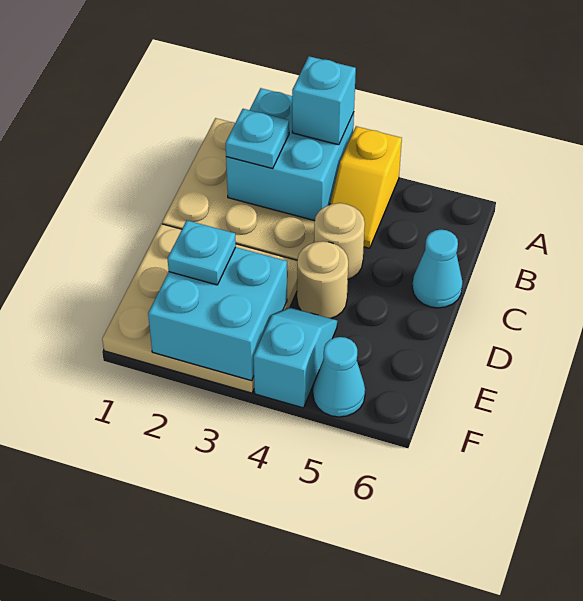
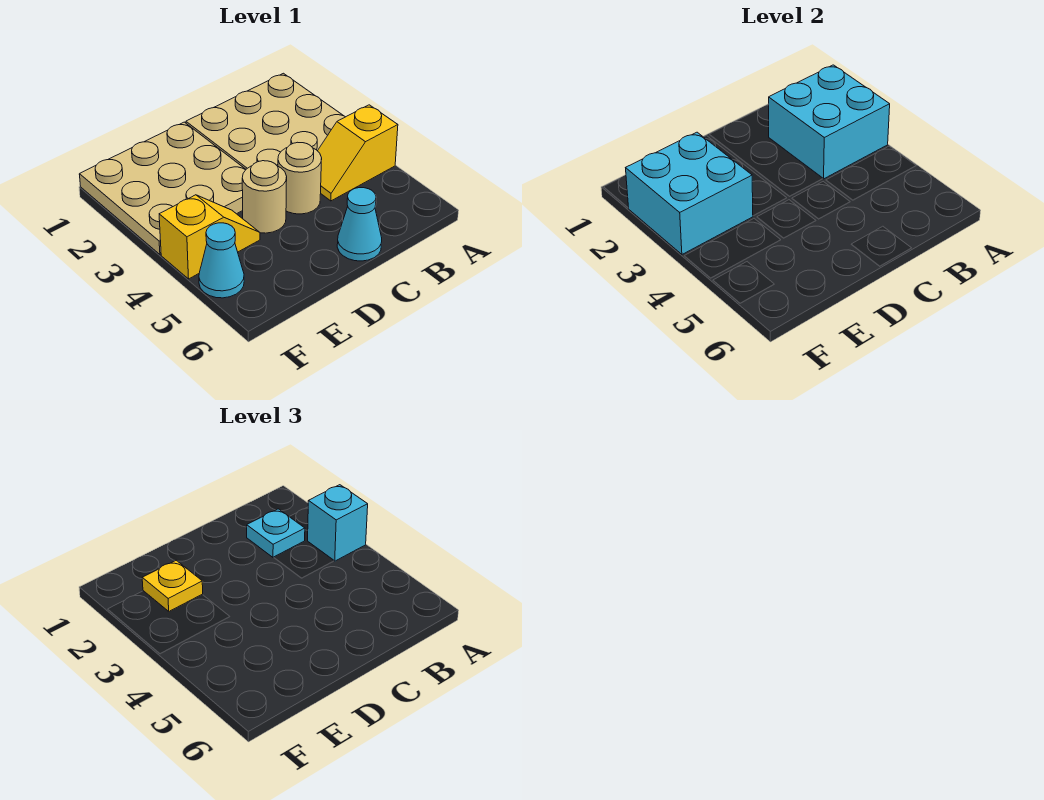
cyan plate E2 level 3 -> yellow plate E2 level 3
cyan slope E4:F4 level 1 top F -> yellow slope E4:F4 level 1 top F

